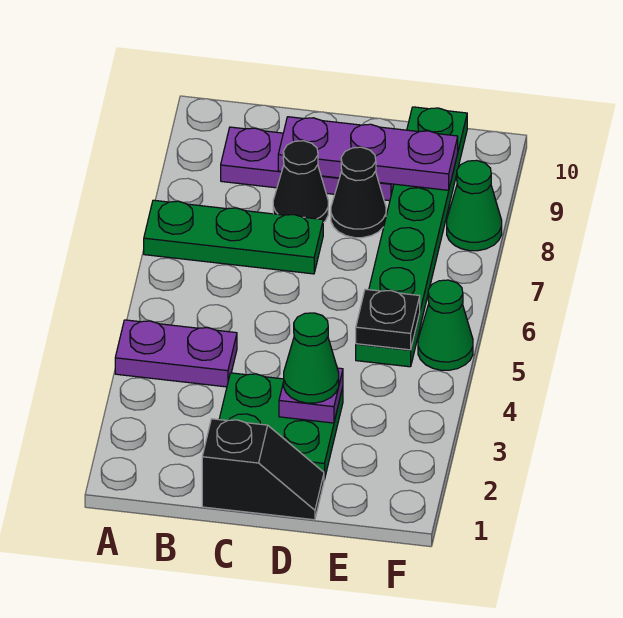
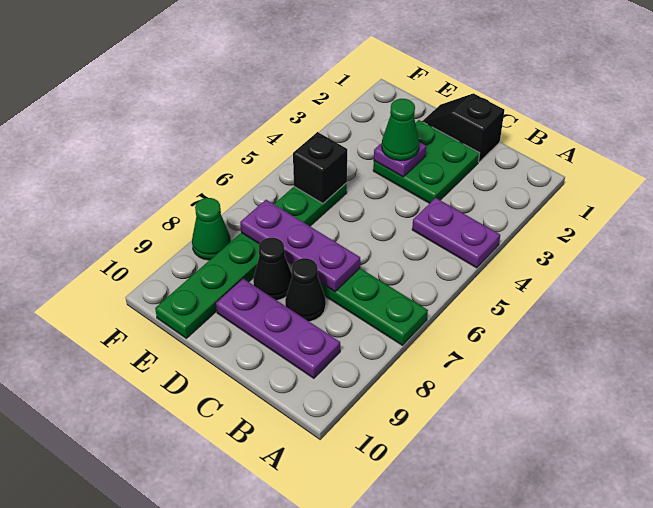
purple plate C9:E9 level 2 -> purple plate C7:E7 level 2
black plate E5 level 2 -> black brick E5 level 2
green cone F5 level 1 -> none

